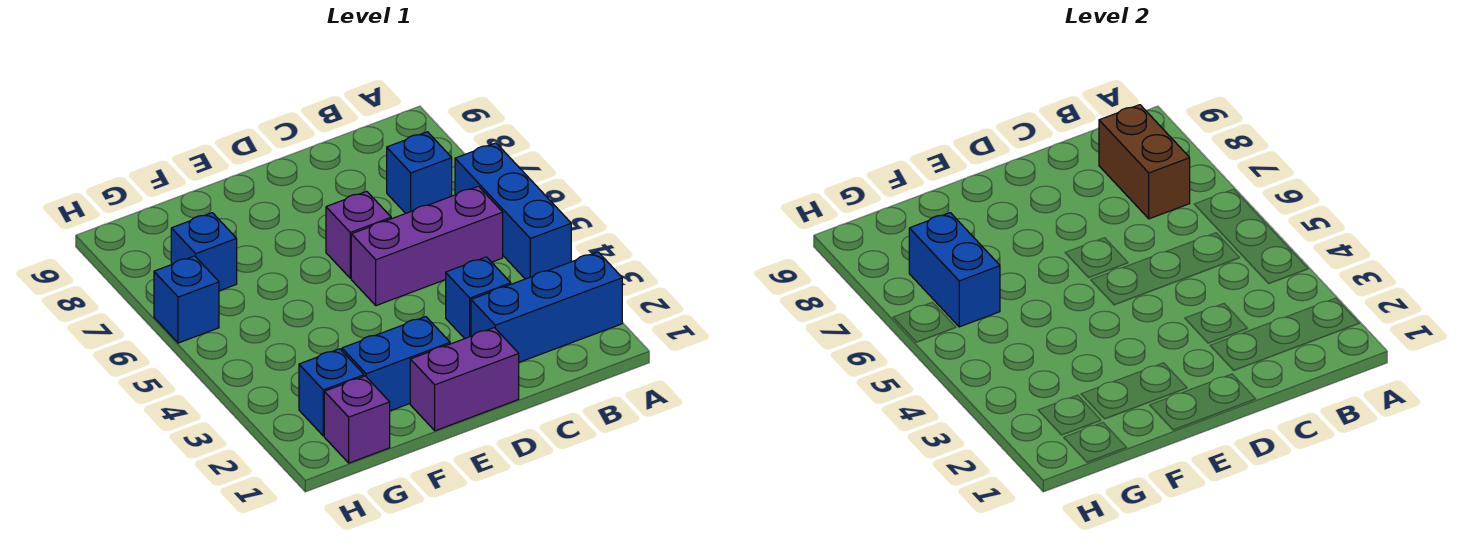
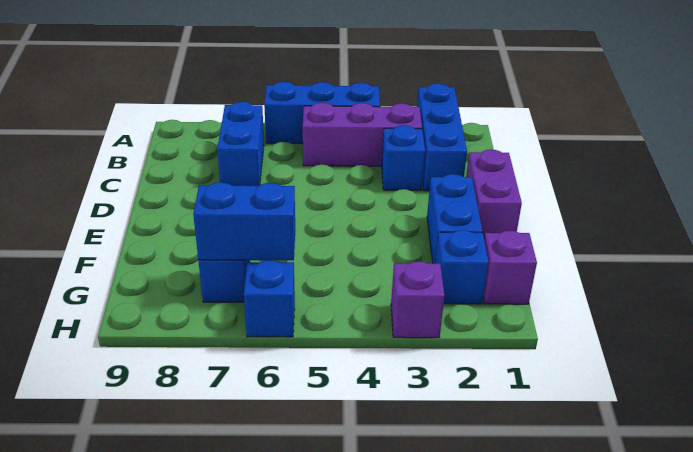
purple brick B5:D5 level 1 -> purple brick B3:B5 level 1
blue brick B7 level 1 -> blue brick B7:C7 level 1
brown brick B7:B8 level 2 -> none
purple brick D6 level 1 -> purple brick H3 level 1

